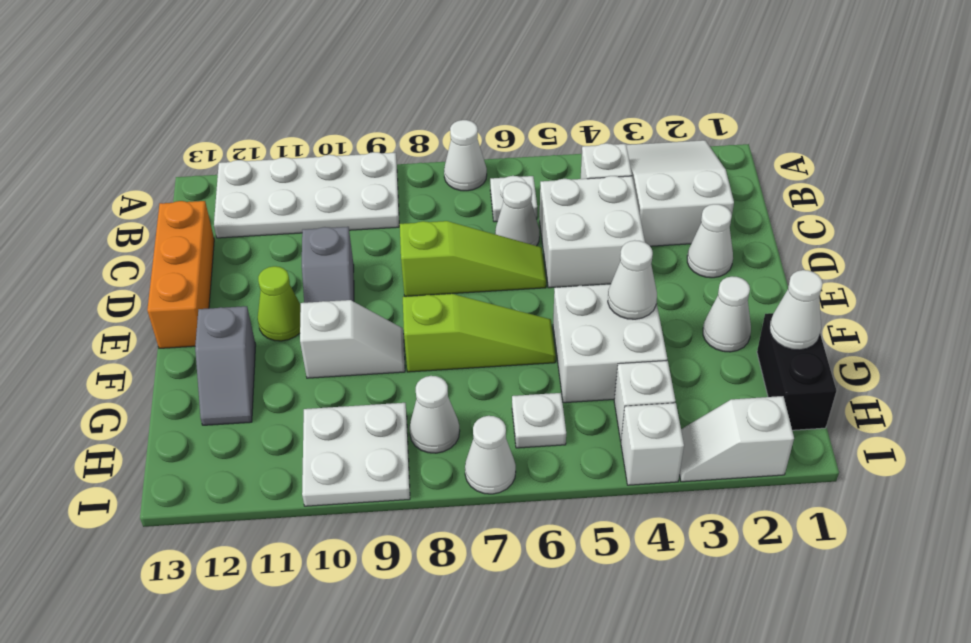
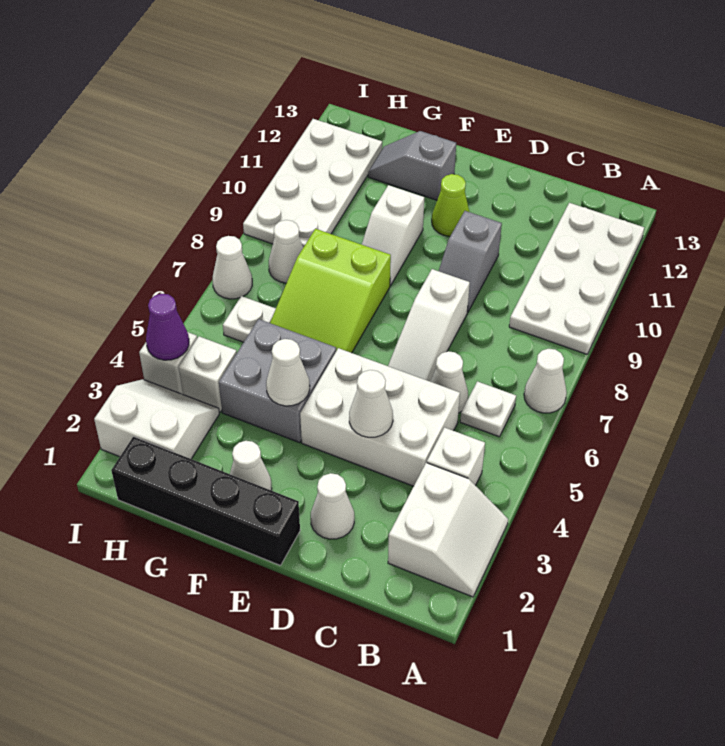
white slope A2:C3 level 1 top C -> white slope A2:B3 level 1 top B
white brick C4:D5 level 1 -> white brick C4:E5 level 1
orange brick C13:E13 level 1 -> none
lime slope D6:D8 level 1 top 8 -> white slope D6:D8 level 1 top 8
grey slope D10:E10 level 1 top D -> grey slope D9:D10 level 1 top 10
white brick F4:G5 level 1 -> grey brick F4:G5 level 1
lime slope F6:F8 level 1 top 8 -> lime slope F6:G8 level 1 top 8
black brick G1:H1 level 1 -> black brick E1:H1 level 1
white cone G1 level 2 -> white cone D4 level 2
white plate H9:I10 level 1 -> white plate H9:I12 level 1
white slope I2:I3 level 1 top 2 -> white slope H2:I3 level 1 top 2
none -> purple cone I4 level 2

